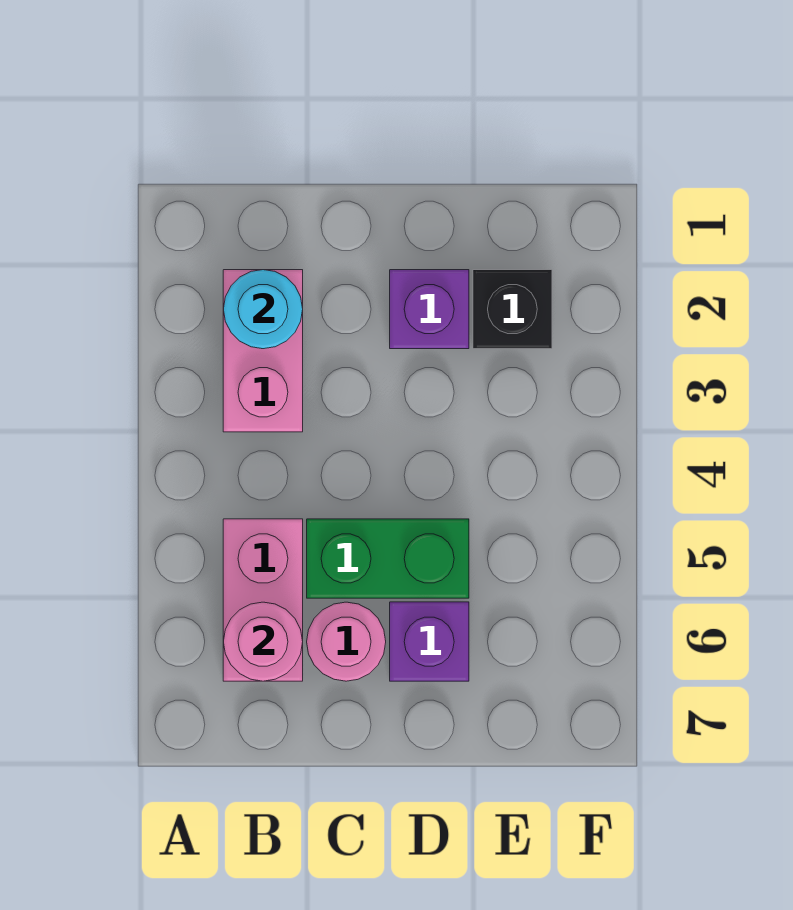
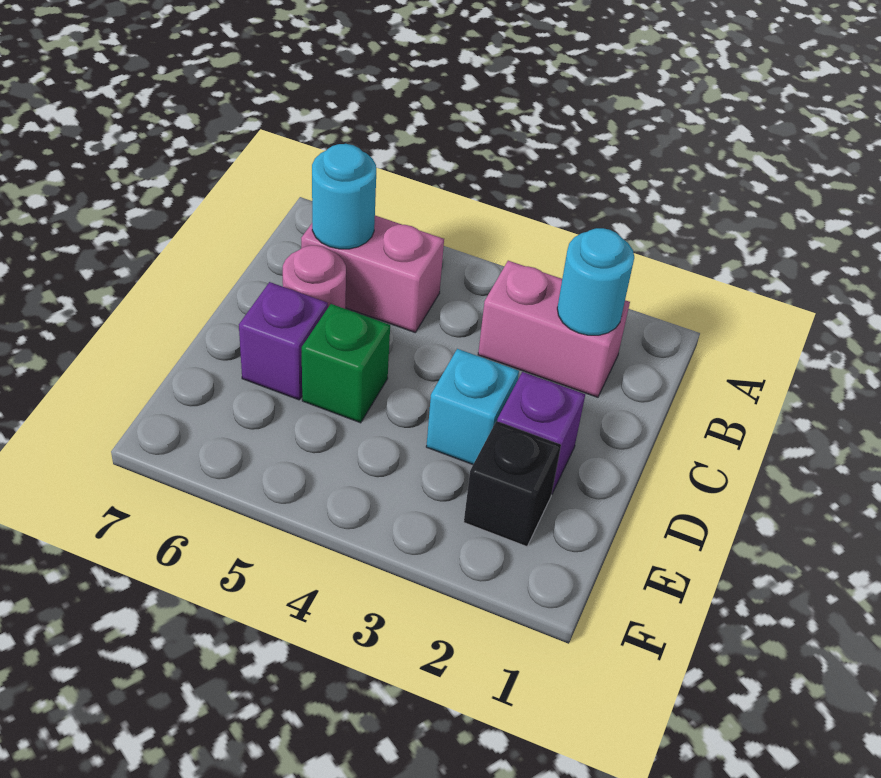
pink round brick B6 level 2 -> cyan round brick B6 level 2
green brick C5:D5 level 1 -> green brick D5 level 1
none -> cyan brick D3 level 1

